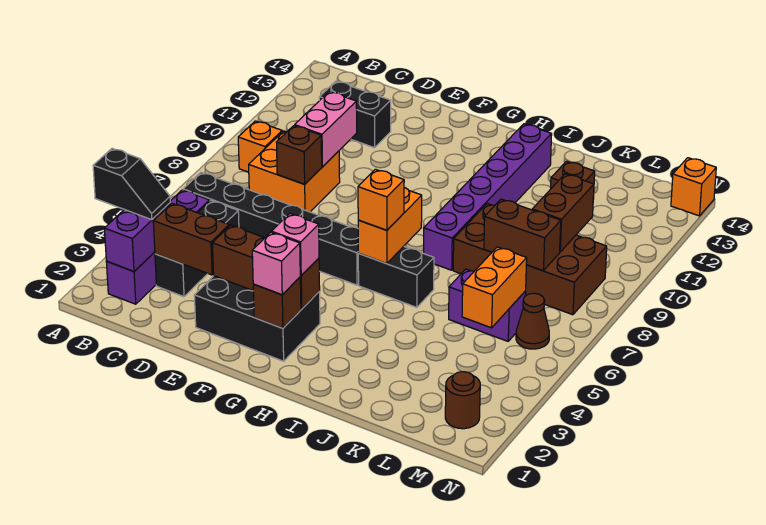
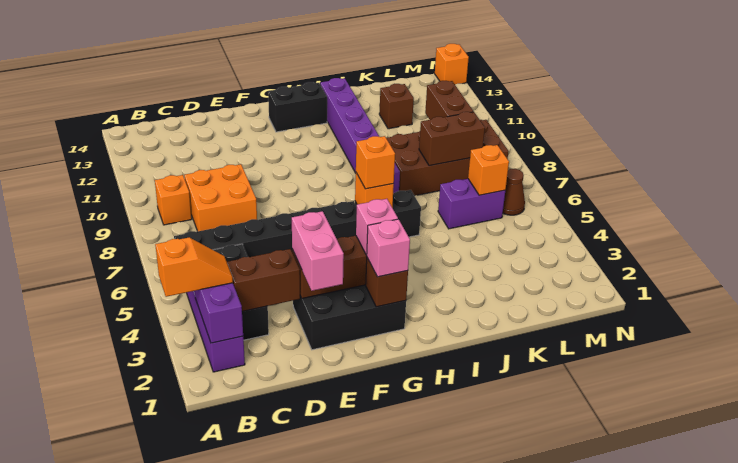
black slope A3:B3 level 3 top A -> orange slope A3:B3 level 3 top A
black brick C12:D12 level 1 -> black brick G13:H13 level 1
brown brick D8 level 2 -> none
pink brick D9:D10 level 2 -> pink brick E2:E3 level 3
orange brick H6:H7 level 2 -> orange brick H6 level 2
orange brick L5:L6 level 2 -> orange brick L6 level 2
brown round brick M2 level 1 -> none

